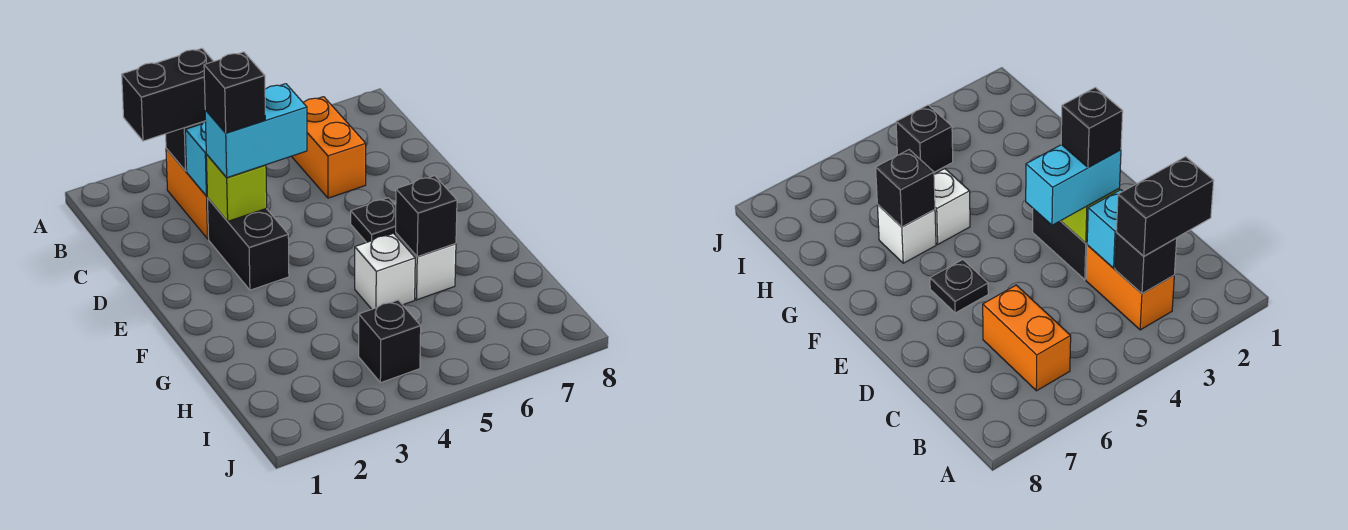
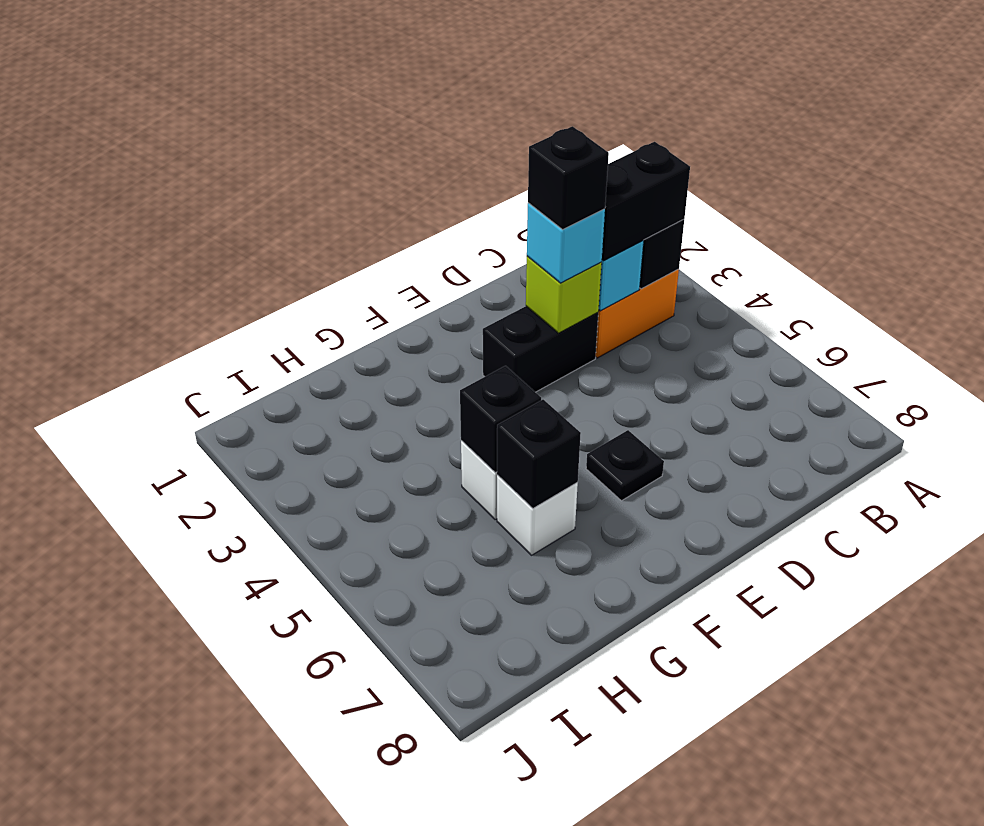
black brick B2:B3 level 3 -> black brick B3:C3 level 3
orange brick B6:C6 level 1 -> none
cyan brick D3:D4 level 3 -> cyan brick D3 level 3
black brick I4 level 1 -> black brick G5 level 2

